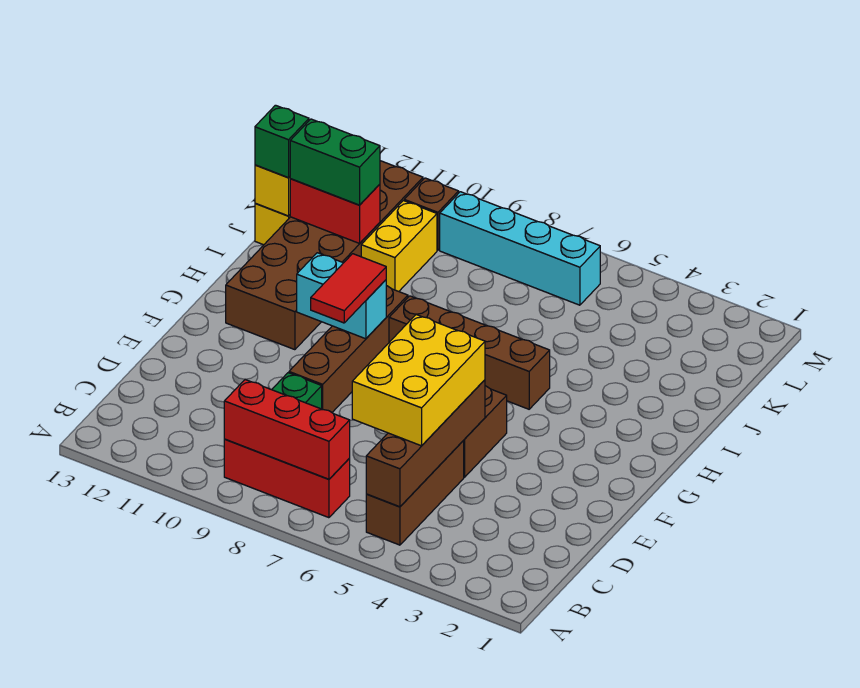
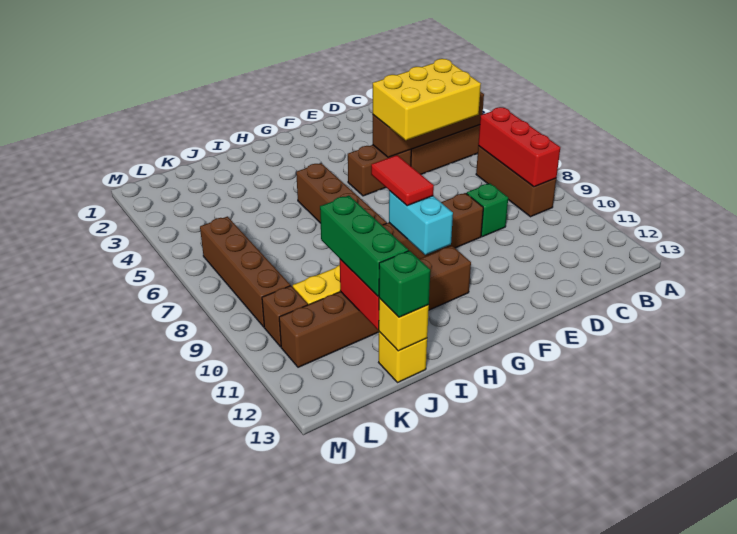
red brick B7:B9 level 1 -> brown brick B7:B9 level 1
red tile F9:G9 level 3 -> red tile G8:G9 level 3
brown brick G11:L12 level 1 -> brown brick G11:L11 level 1
green brick J11:J12 level 3 -> green brick J10:J12 level 3
cyan brick L6:L9 level 1 -> brown brick L6:L9 level 1

